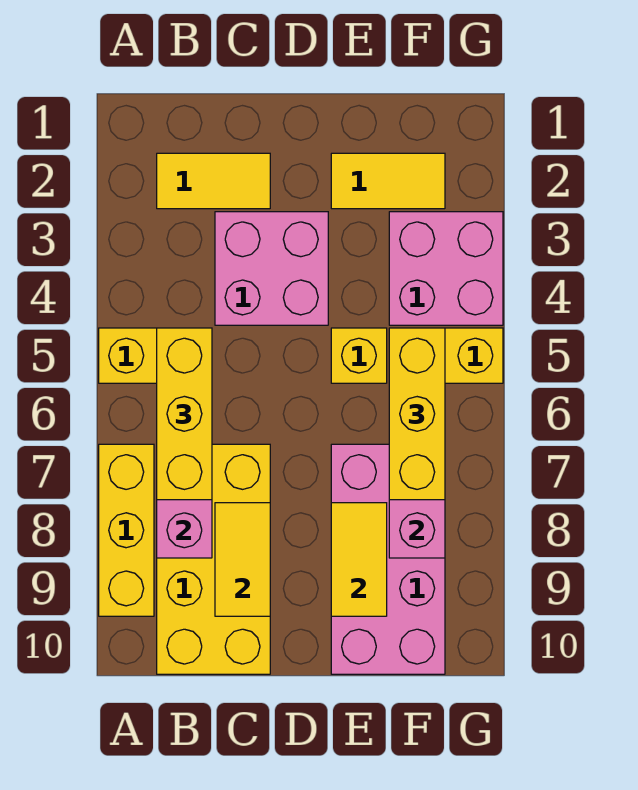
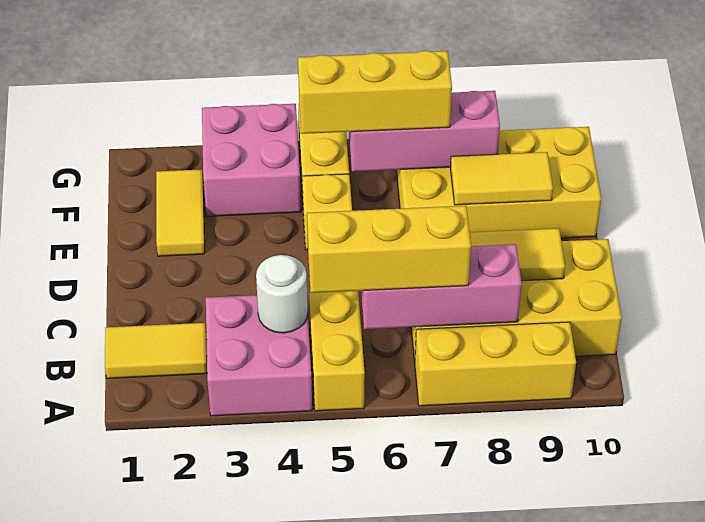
yellow tile B2:C2 level 1 -> yellow tile B1:B2 level 1
none -> white round brick B4 level 2
pink brick C3:D4 level 1 -> pink brick A3:B4 level 1
pink brick E7:F10 level 1 -> yellow brick E7:F10 level 1

